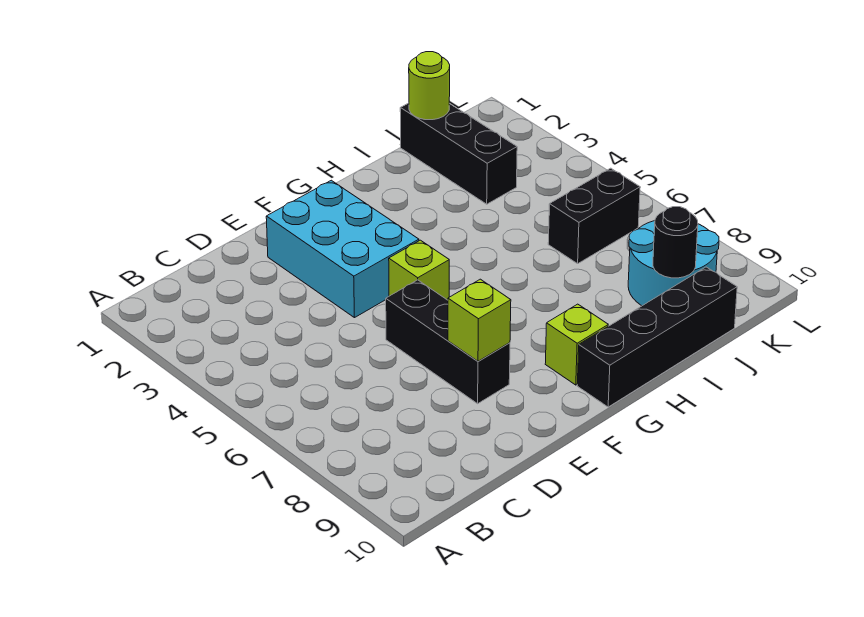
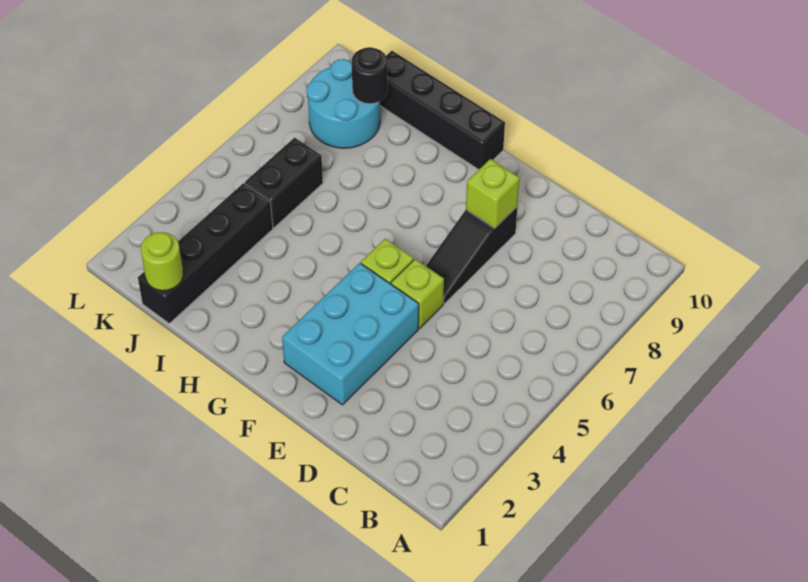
black brick E6:E8 level 1 -> black slope E6:E8 level 1 top 8
lime brick G9 level 1 -> lime brick E5 level 1
black brick J1:J3 level 1 -> black brick J1:J4 level 1
black brick J6:K6 level 1 -> black brick J5:J6 level 1

